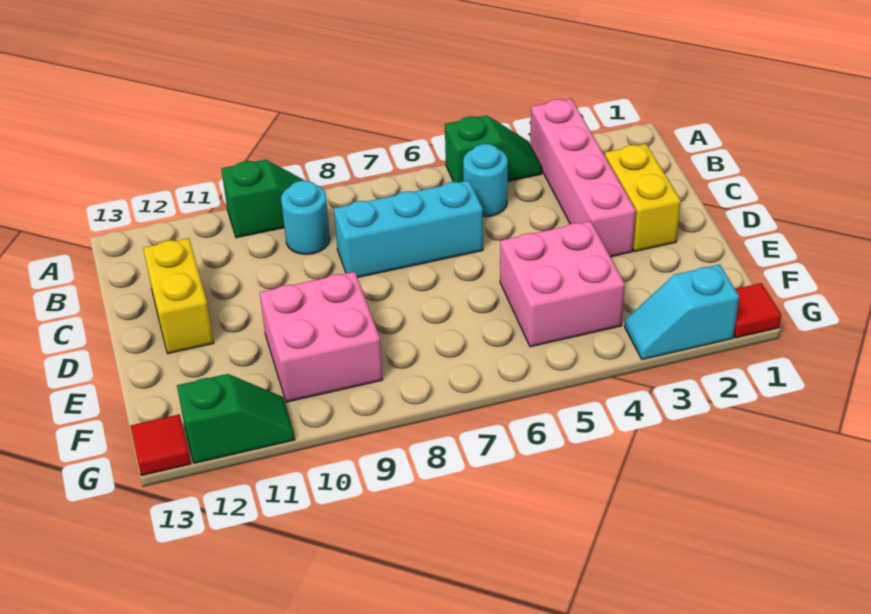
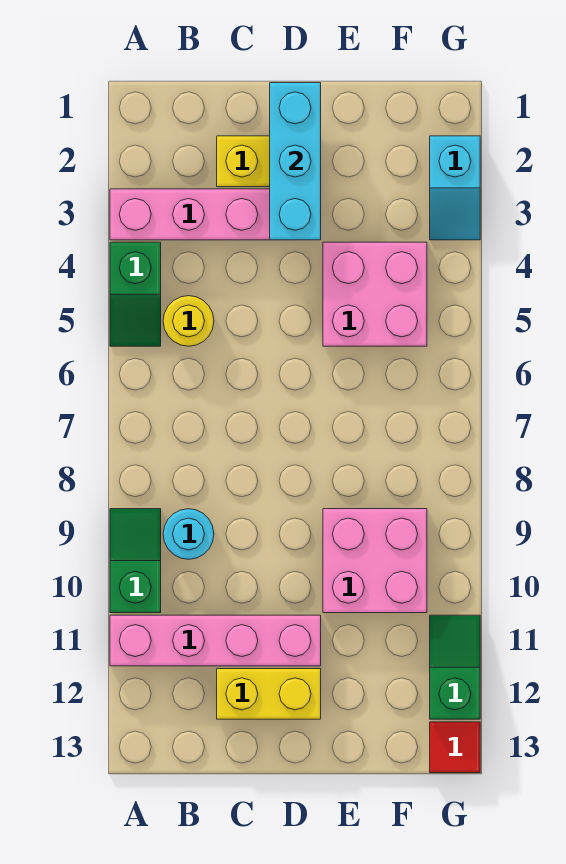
green slope A4:A5 level 1 top 5 -> green slope A4:A5 level 1 top 4
none -> pink brick A11:D11 level 1
cyan round brick B5 level 1 -> yellow round brick B5 level 1
cyan brick C6:C8 level 1 -> cyan brick D1:D3 level 2
red tile G1 level 1 -> none

